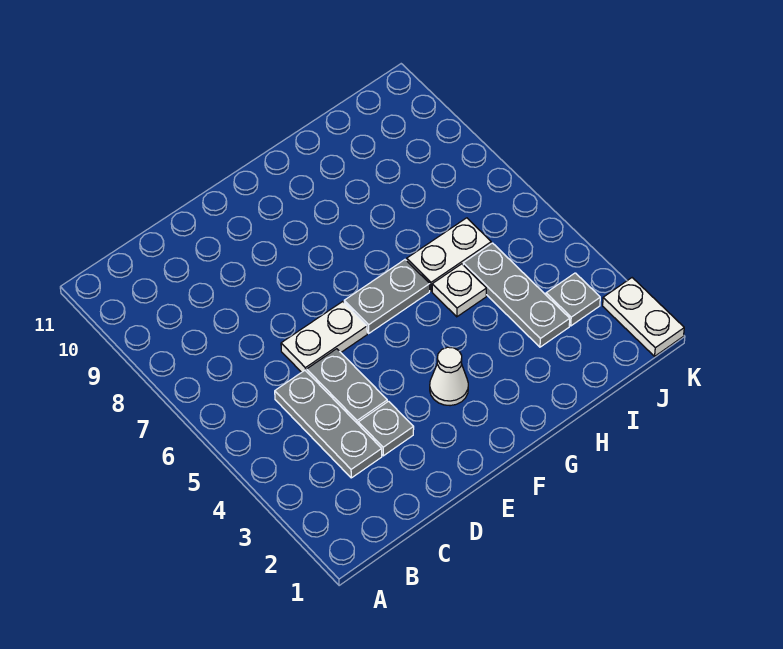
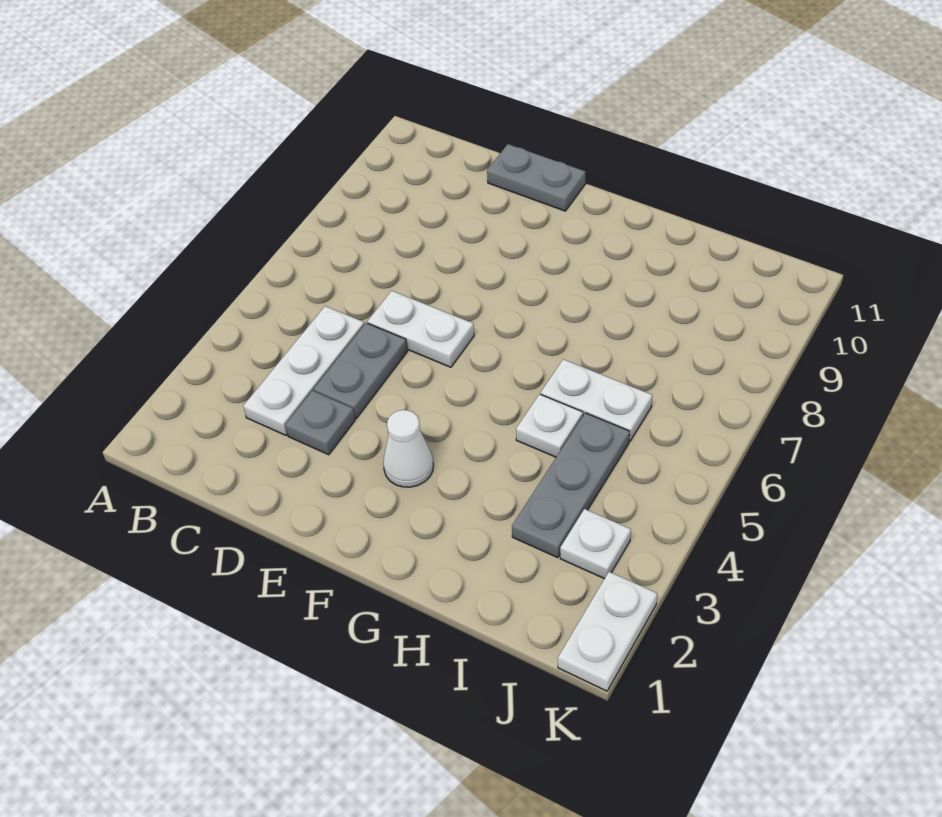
grey plate C3:C5 level 1 -> white plate C3:C5 level 1
grey plate F6:G6 level 1 -> grey plate D11:E11 level 1
grey plate J3 level 1 -> white plate J3 level 1

